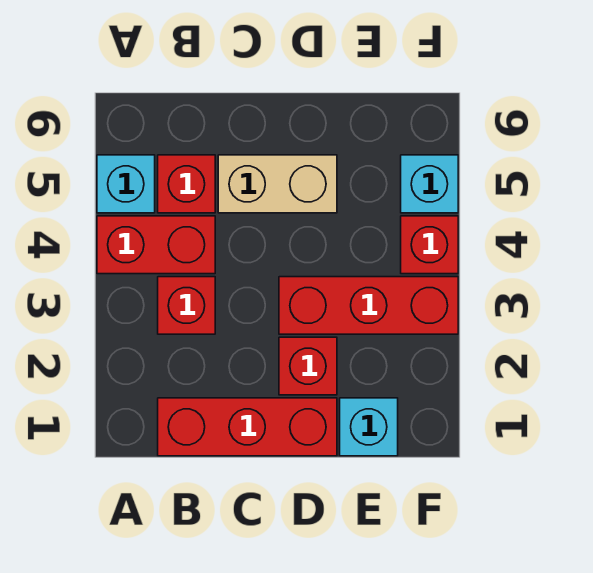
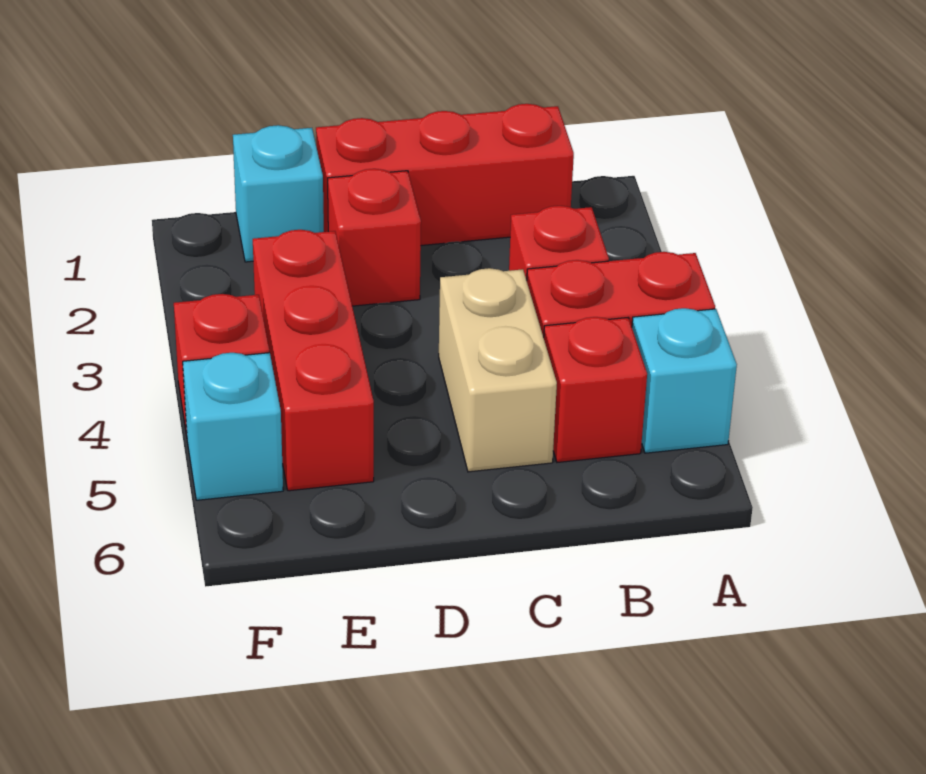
tan brick C5:D5 level 1 -> tan brick C4:C5 level 1
red brick D3:F3 level 1 -> red brick E3:E5 level 1

